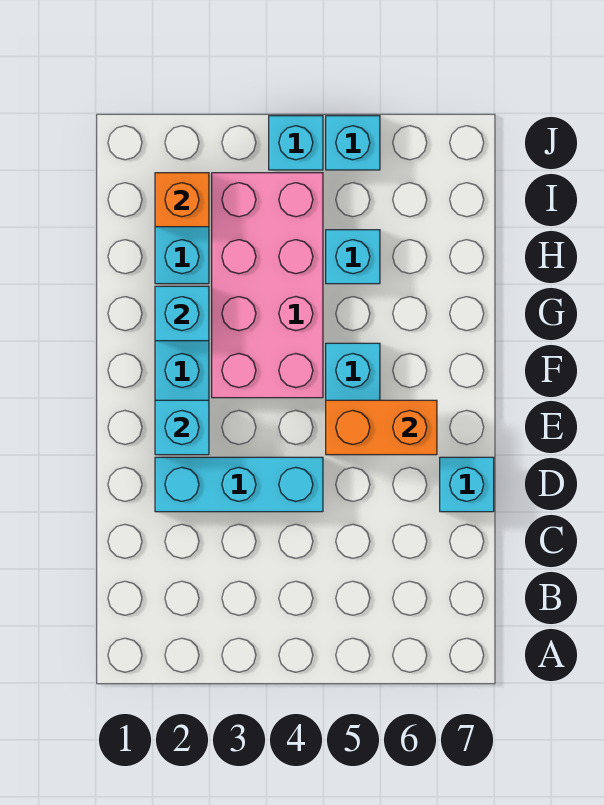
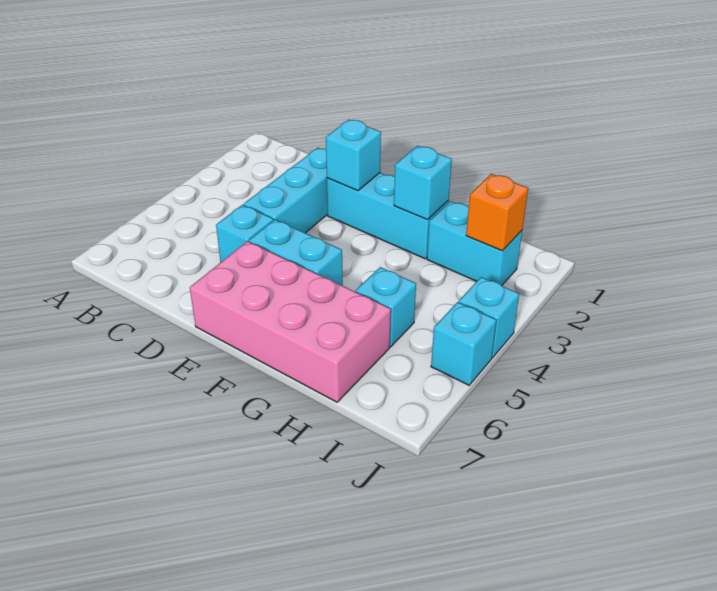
cyan brick D7 level 1 -> cyan brick D5 level 1
orange brick E5:E6 level 2 -> none
pink brick F3:I4 level 1 -> pink brick E6:H7 level 1

